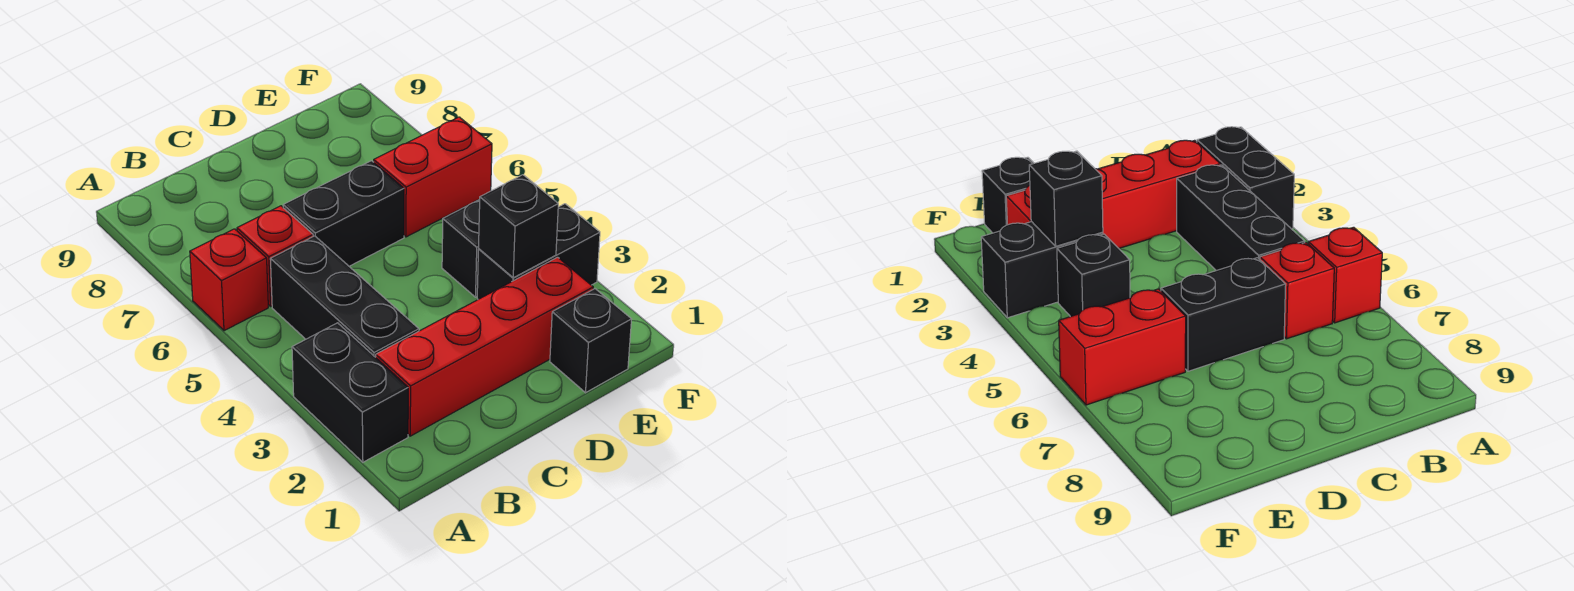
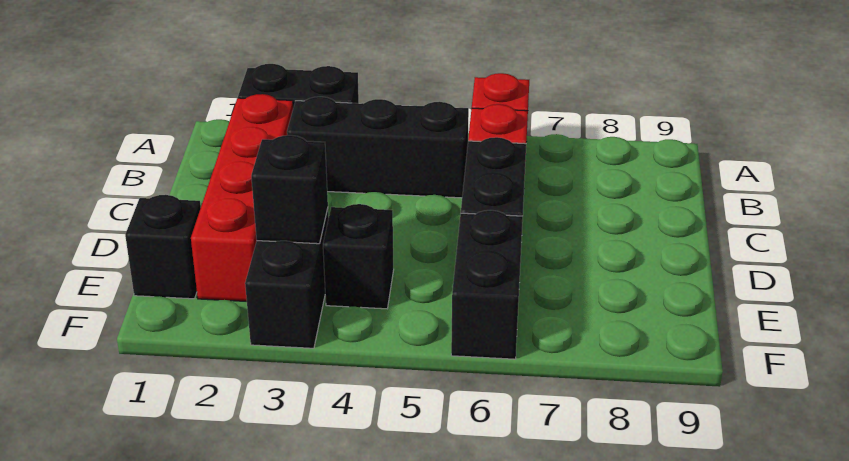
red brick E6:F6 level 1 -> black brick E6:F6 level 1

